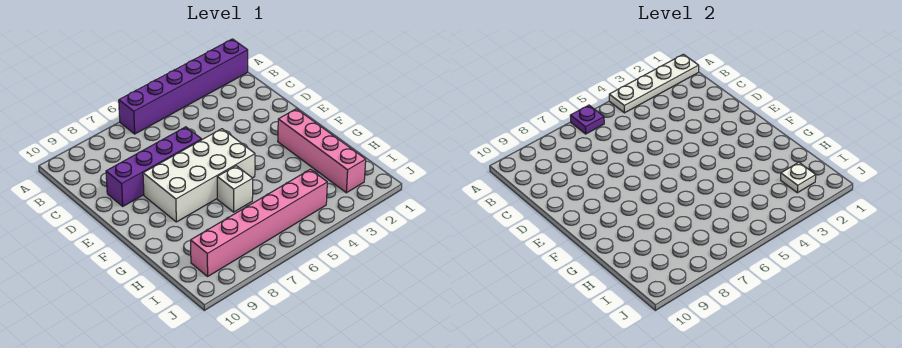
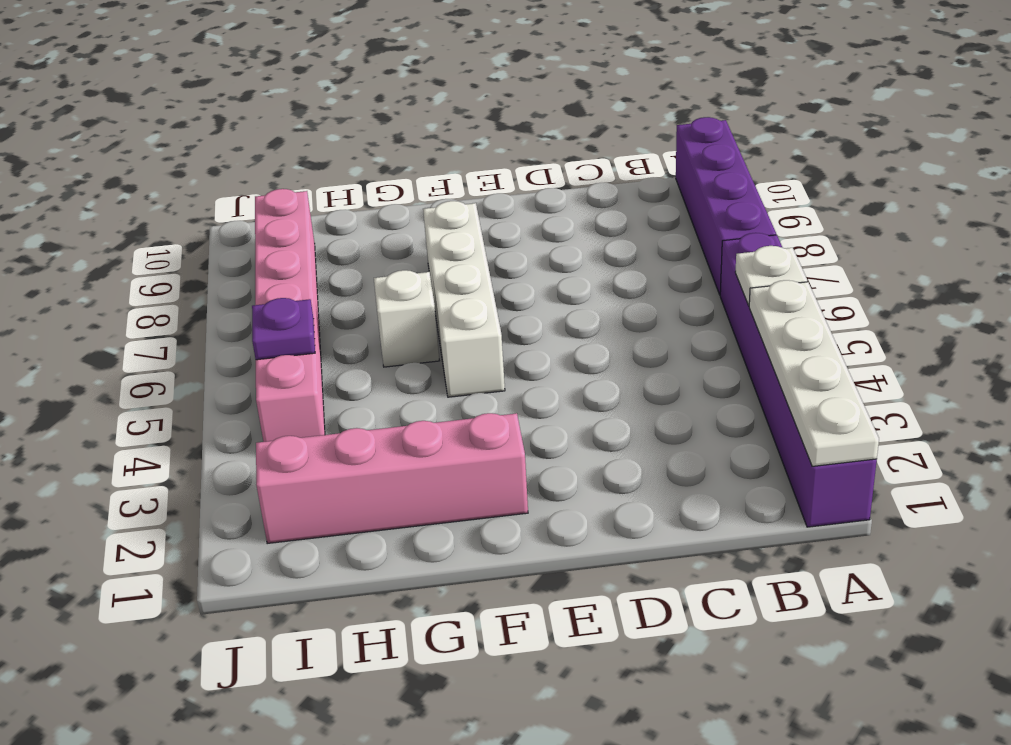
purple plate A6 level 2 -> purple plate I5 level 2
purple brick D6:D9 level 1 -> purple brick A7:A10 level 1
white brick E5:F8 level 1 -> white brick F5:F8 level 1
white plate I2 level 2 -> white plate A5 level 2

